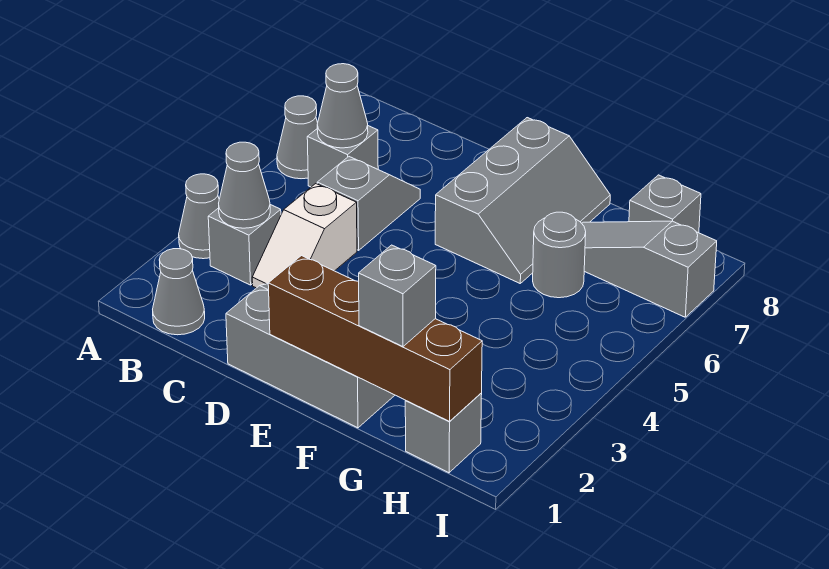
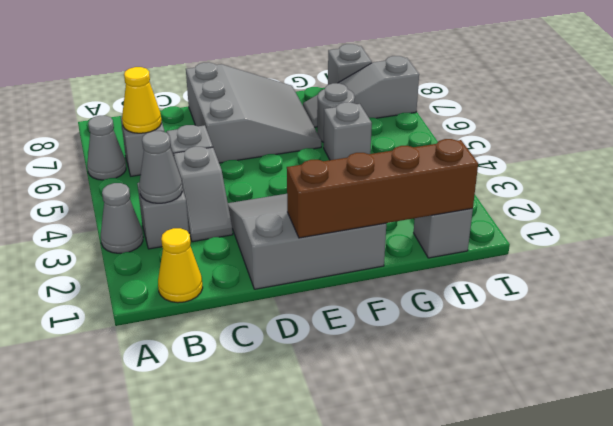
grey cone B1 level 1 -> yellow cone B1 level 1
grey cone B6 level 2 -> yellow cone B6 level 2
white slope C3:C4 level 1 top 4 -> grey slope C3:C4 level 1 top 4
grey slope E6:F8 level 1 top E -> grey slope D6:F8 level 1 top D
grey brick G1 level 3 -> grey brick G5 level 1

